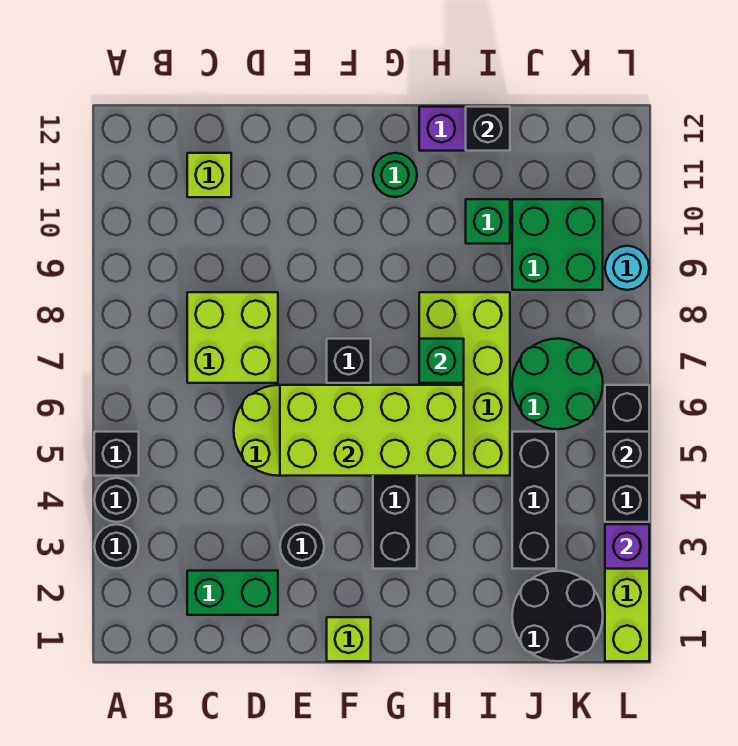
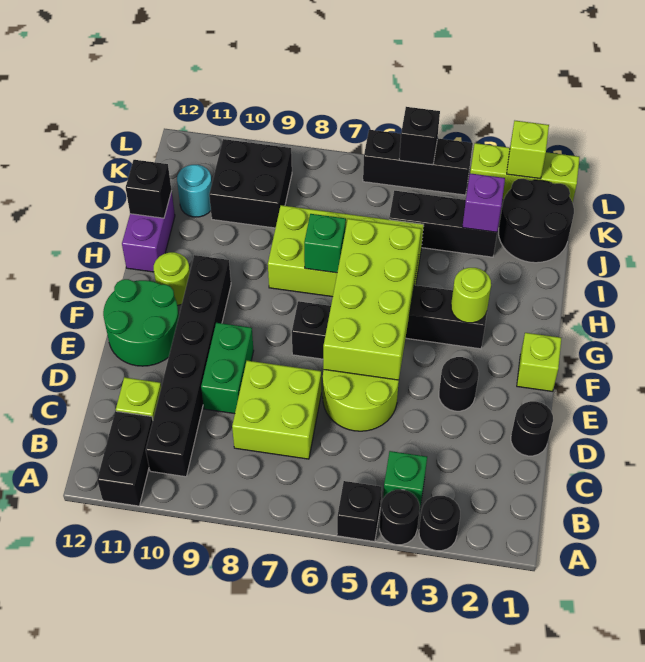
none -> black brick A11:B11 level 1
none -> black brick B10:G10 level 1
green brick C2:D2 level 1 -> green brick D9:E9 level 1
none -> black round brick D1 level 1
none -> lime round brick G3 level 2
green round brick G11 level 1 -> lime round brick G11 level 1
green brick I10 level 1 -> green brick B4 level 1
green round brick J6:K7 level 1 -> green round brick E11:F12 level 1
green brick J9:K10 level 1 -> black brick J9:K10 level 1
none -> lime brick L2 level 2
purple brick L3 level 2 -> purple brick J3 level 2
cyan round brick L9 level 1 -> cyan round brick J11 level 1

